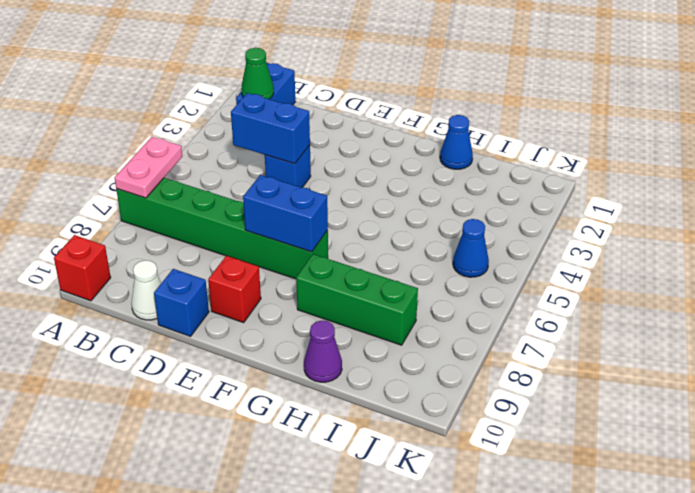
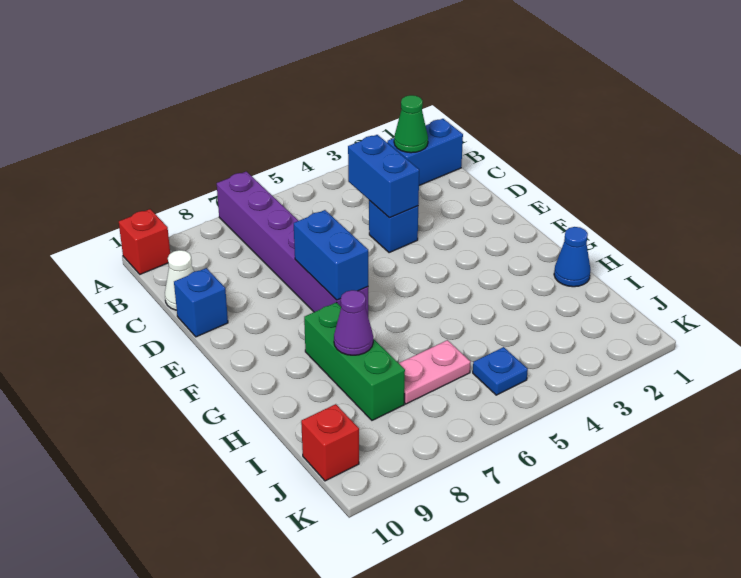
pink plate A6:A7 level 2 -> pink plate I6:I7 level 1
green brick A7:F7 level 1 -> purple brick A7:F7 level 1
red brick E9 level 1 -> red brick J10 level 1
purple cone H10 level 1 -> purple cone H8 level 2
blue cone J5 level 1 -> blue plate J5 level 1

